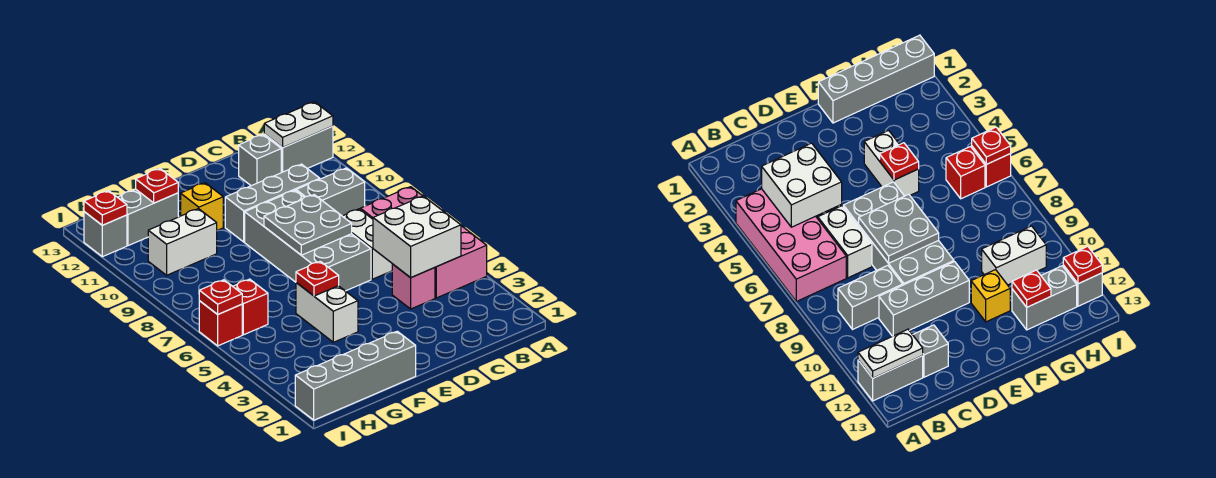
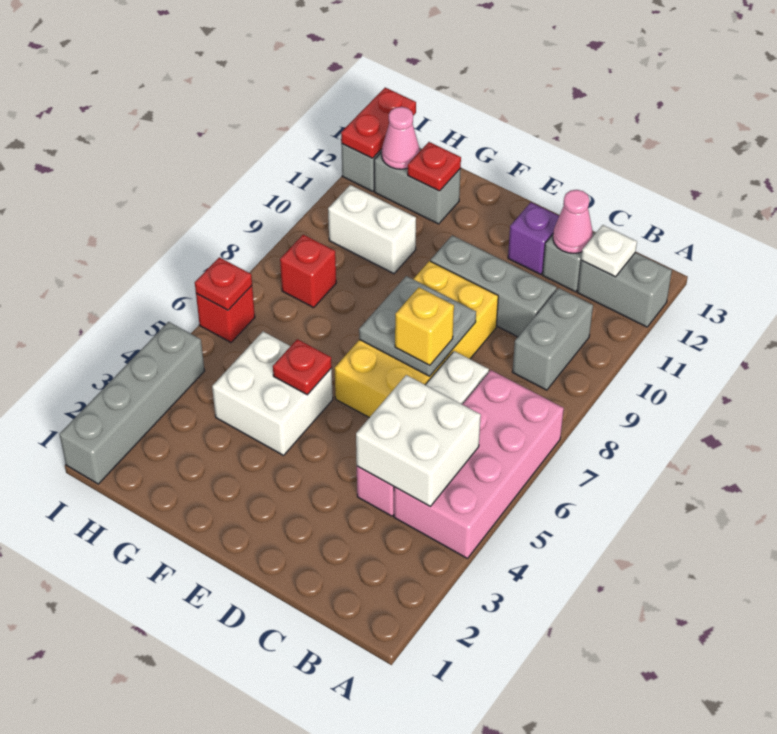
white plate A12:B12 level 2 -> white plate B12 level 2
grey brick B9:C9 level 1 -> grey brick B9:B10 level 1
none -> pink cone C12 level 2
grey brick D6:E9 level 1 -> yellow brick D6:E9 level 1
none -> purple brick D12 level 1
grey brick F1:I1 level 1 -> grey brick I1:I4 level 1
white brick F4:F5 level 1 -> white brick F4:G5 level 1
yellow brick F11 level 1 -> yellow brick D7 level 3
red brick H6 level 1 -> red brick H8 level 1
none -> pink cone H12 level 2
red plate I12 level 2 -> red plate I12:I13 level 2

